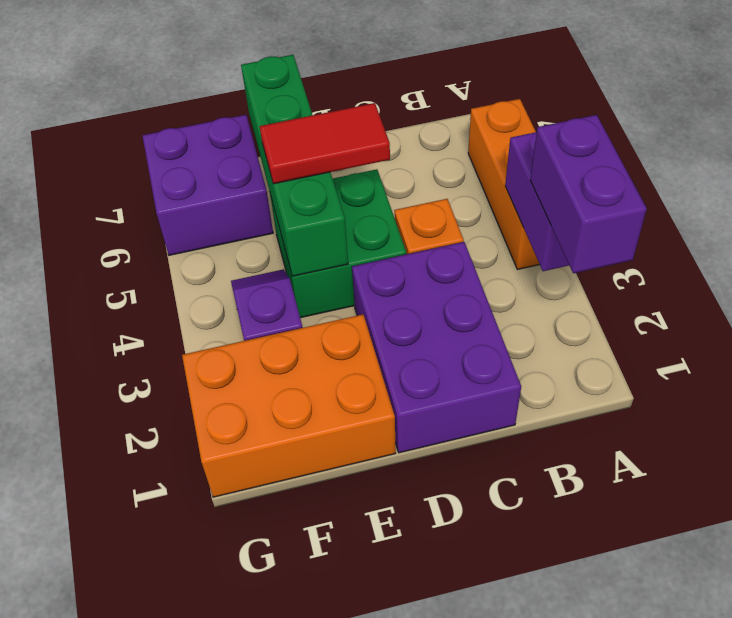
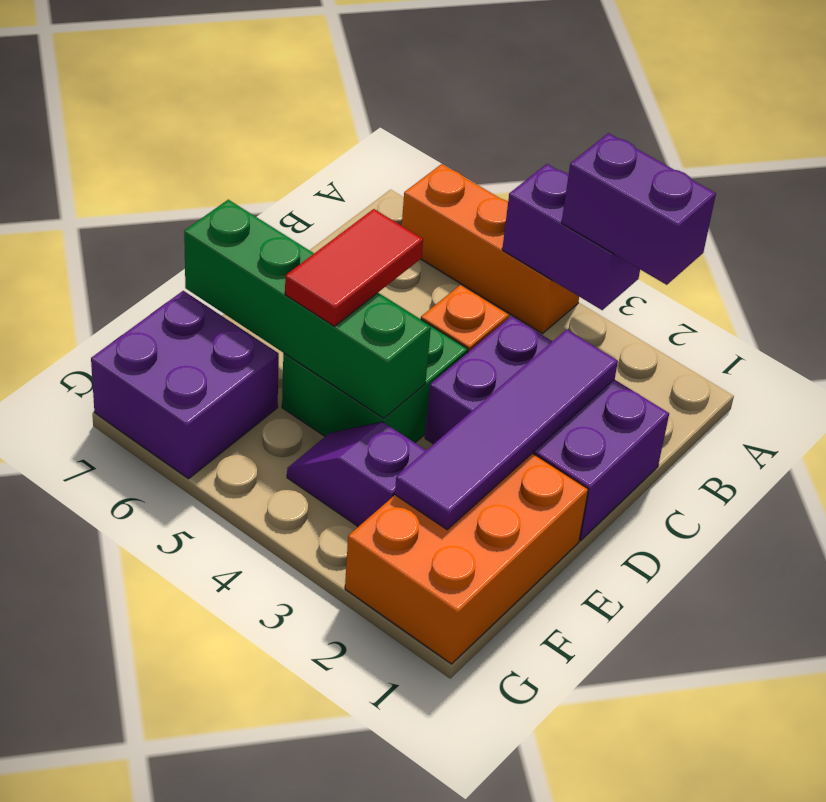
none -> purple tile C2:F2 level 2

